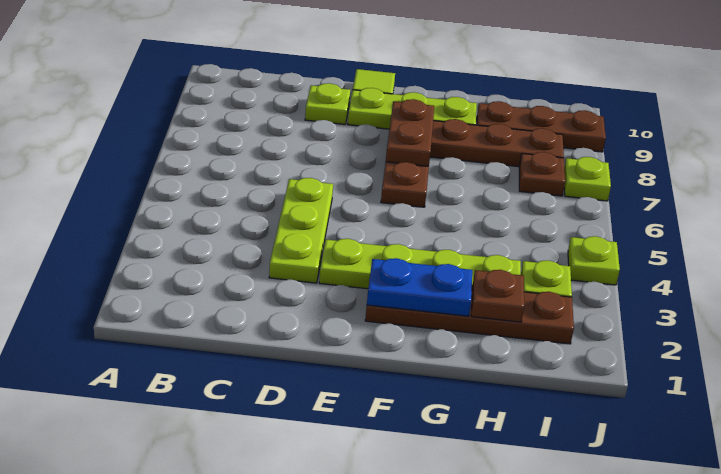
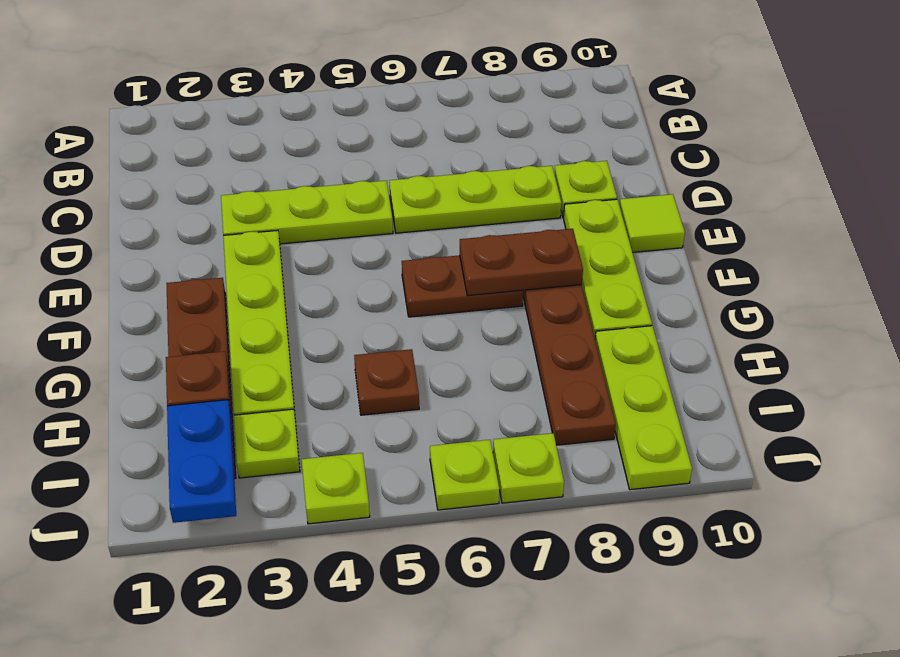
none -> lime plate D6:D8 level 1
blue plate F2:G2 level 2 -> blue plate I2:J2 level 2
brown plate H9:J9 level 1 -> lime plate H9:J9 level 1
brown plate I7 level 1 -> brown plate H5 level 1
none -> lime plate J6 level 1

